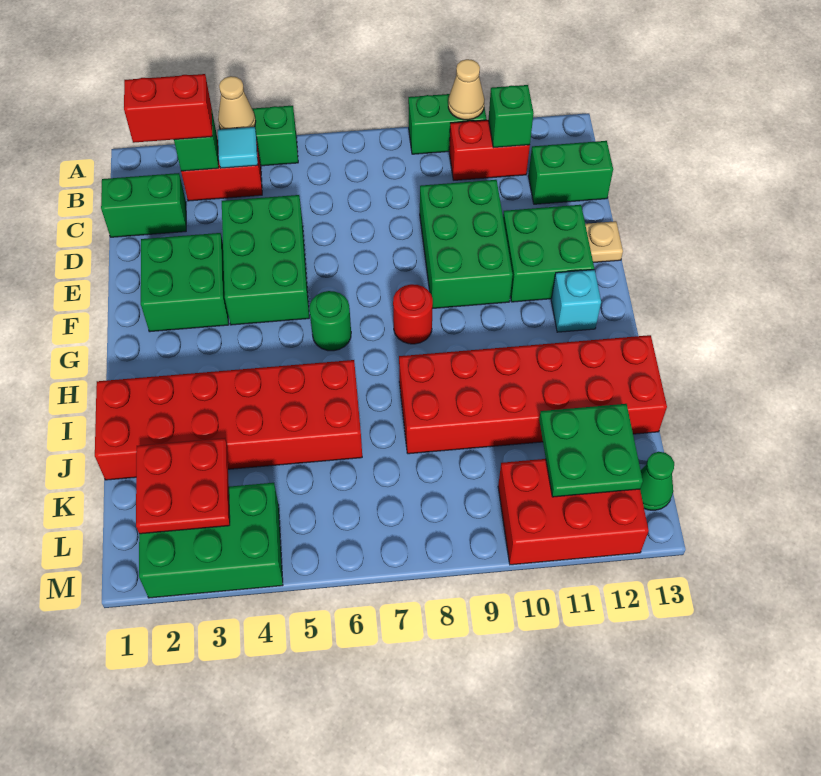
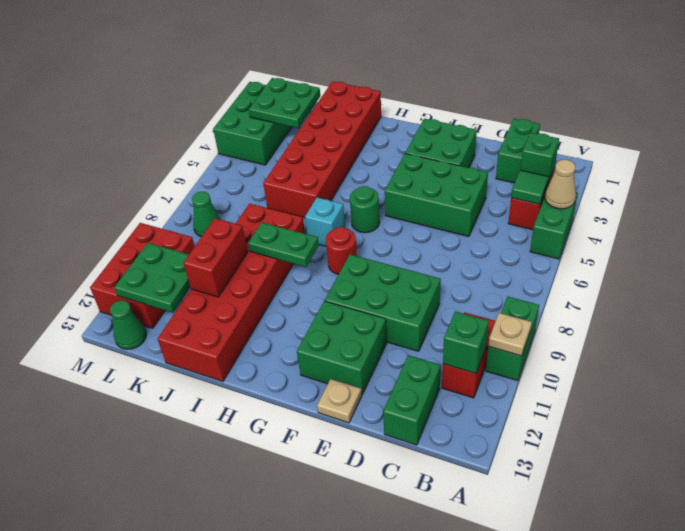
tan cone A10 level 2 -> tan plate A10 level 2
red brick B2:B3 level 3 -> red brick J10:J11 level 2
cyan tile B4 level 2 -> green tile B4 level 2
cyan brick G12 level 1 -> cyan brick H7 level 1
none -> green plate H9:I9 level 2
red plate K2:L3 level 2 -> green plate K2:L3 level 2
none -> green cone L8 level 1

